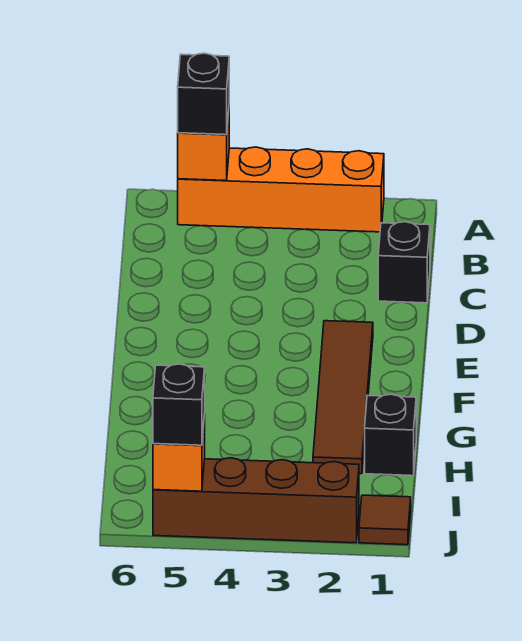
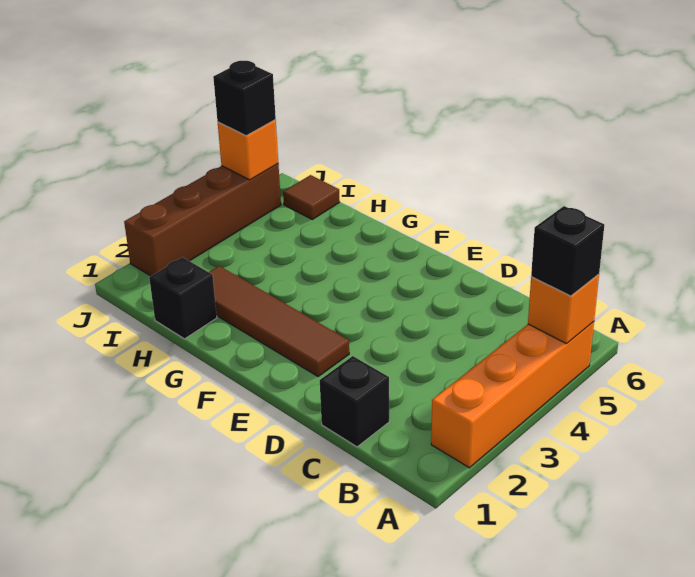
brown tile J1 level 1 -> brown tile I6 level 1

